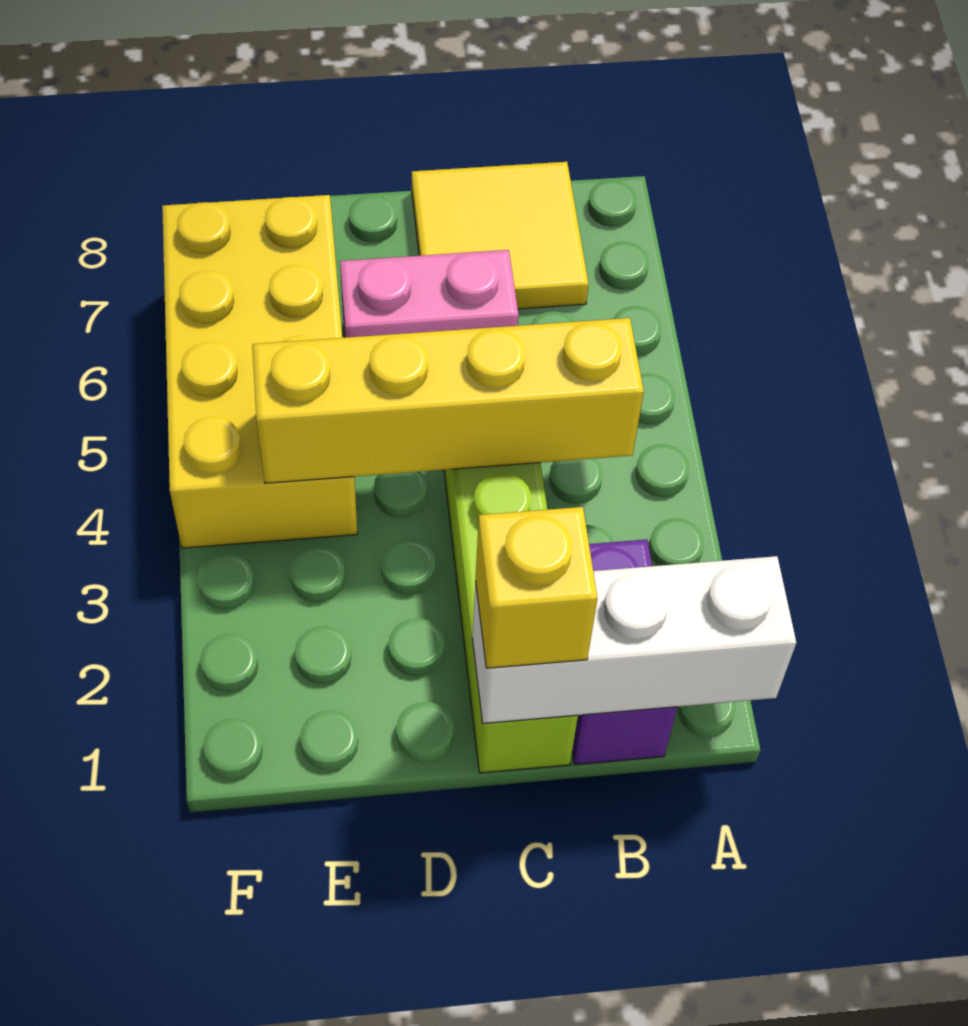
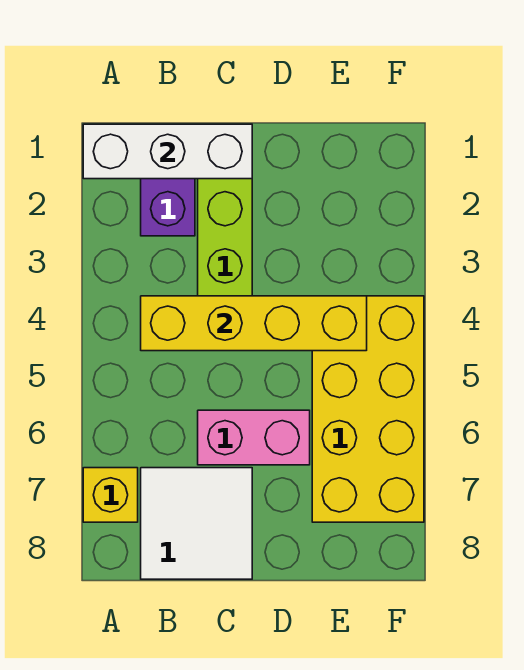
yellow tile B7:C8 level 1 -> white tile B7:C8 level 1
yellow brick C1 level 3 -> yellow brick A7 level 1

